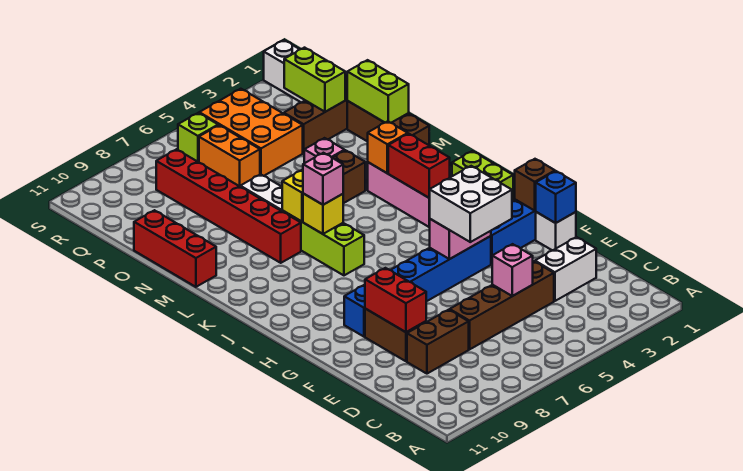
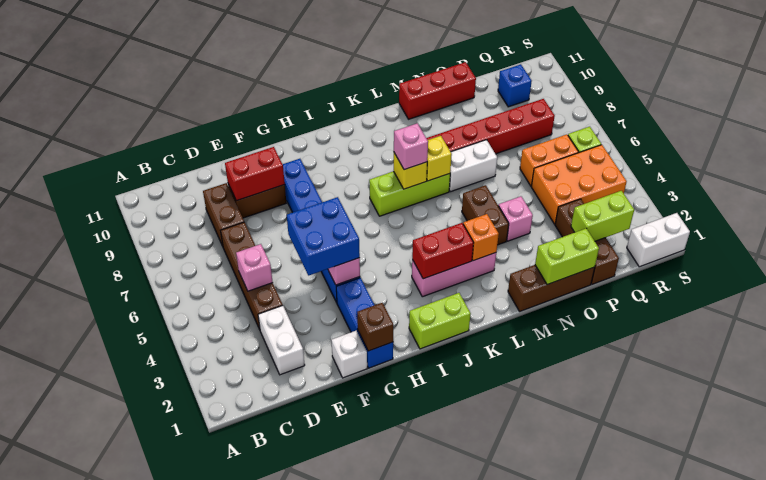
blue brick F1 level 2 -> blue brick Q10 level 1
white brick F4:G5 level 3 -> blue brick F4:G5 level 3

